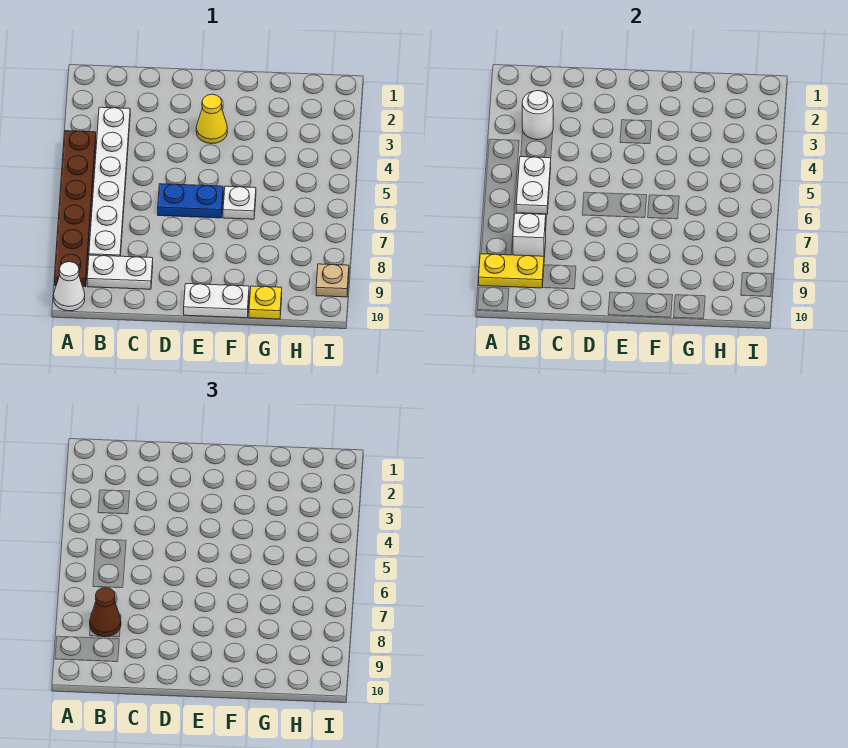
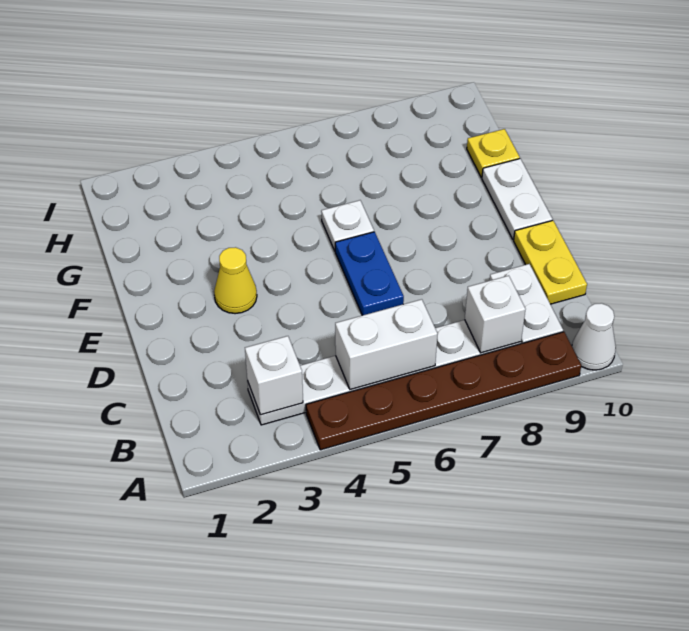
yellow plate A9:B9 level 2 -> yellow plate C10:D10 level 1
white round brick B3 level 2 -> white brick B3 level 2
white plate B5:B6 level 2 -> white brick B5:B6 level 2
brown cone B8 level 3 -> none
tan plate I9 level 1 -> none

